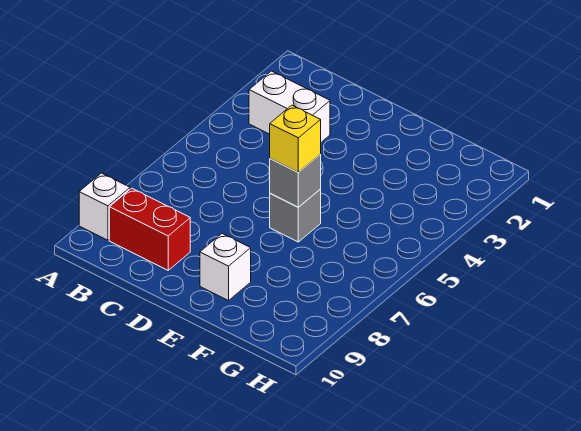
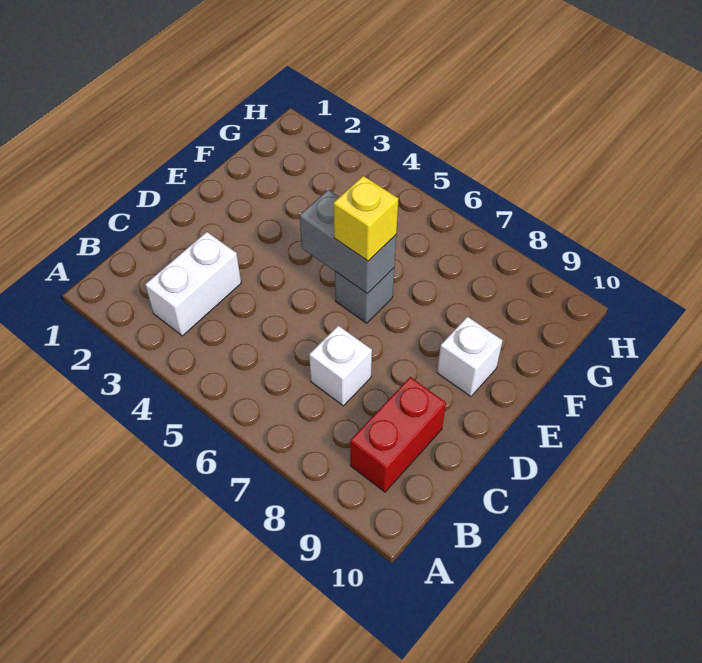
white brick A9 level 1 -> white brick C7 level 1
grey brick E6 level 2 -> grey brick E5:E6 level 2

